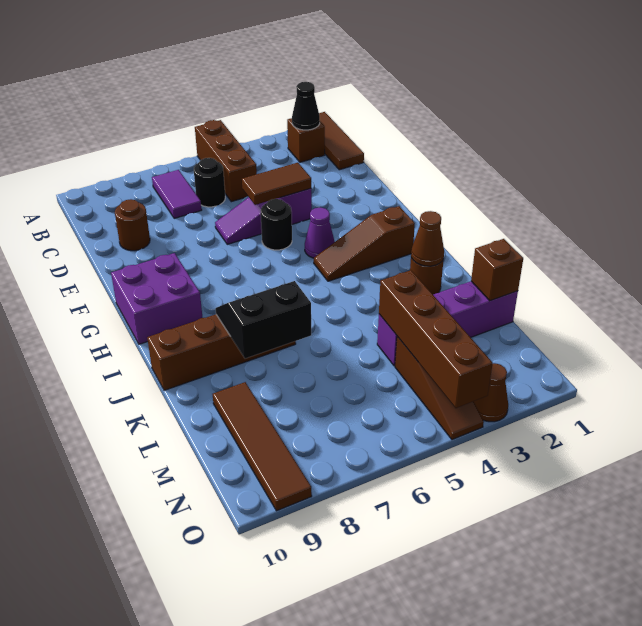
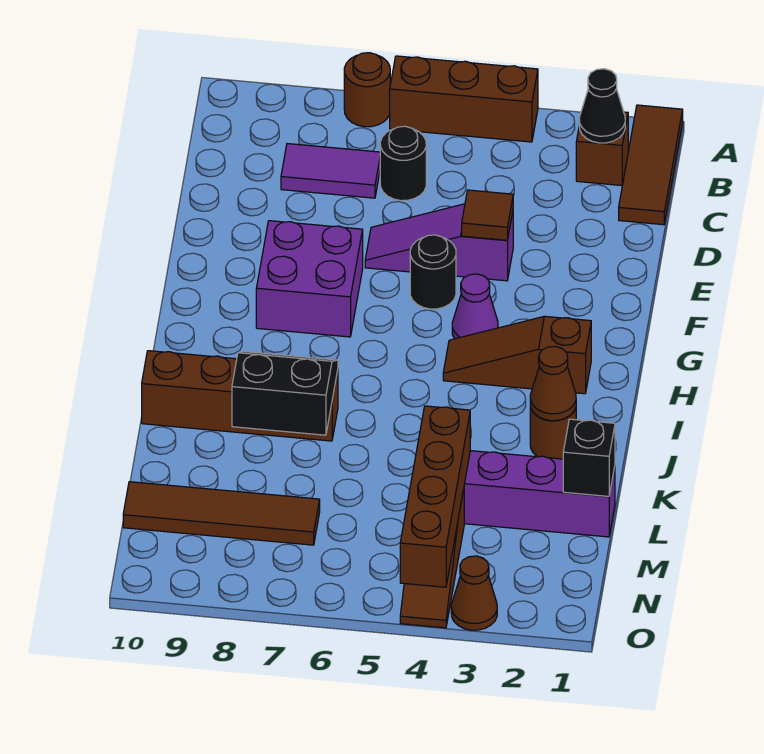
brown brick A5:C5 level 1 -> brown brick A4:A6 level 1
purple tile B7:C7 level 1 -> purple tile C7:C8 level 1
brown round brick D9 level 1 -> brown round brick A7 level 1
brown tile E4:E5 level 2 -> brown tile E4 level 2
purple brick G9:H10 level 1 -> purple brick F7:G8 level 1
brown brick L1 level 2 -> black brick L1 level 2
brown tile L9:O9 level 1 -> brown tile M7:M10 level 1

